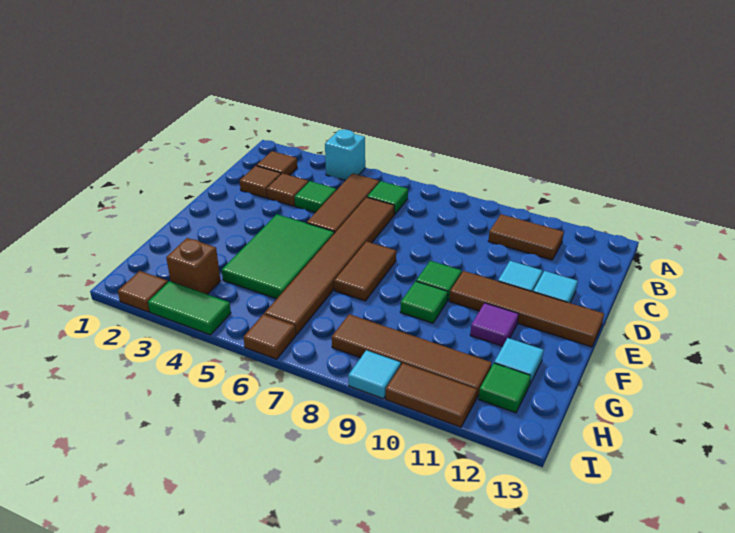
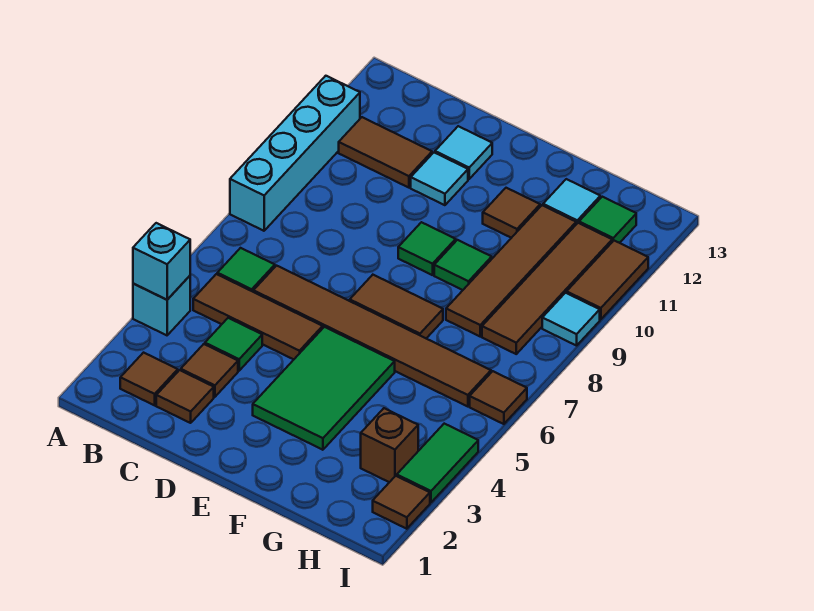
none -> cyan brick A4 level 2
none -> cyan brick A8:A11 level 1
brown tile B10:B11 level 1 -> brown tile B11:C11 level 1
green tile E4:G5 level 1 -> green tile E3:F5 level 1
brown tile E10:E13 level 1 -> brown tile G8:G11 level 1
purple tile F11 level 1 -> brown tile F11 level 1

